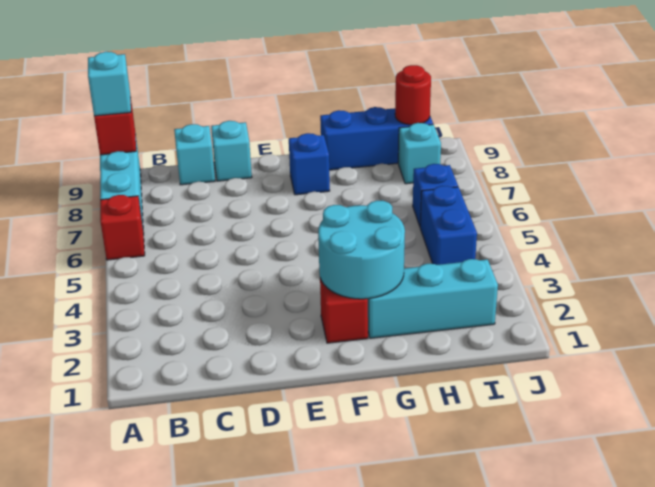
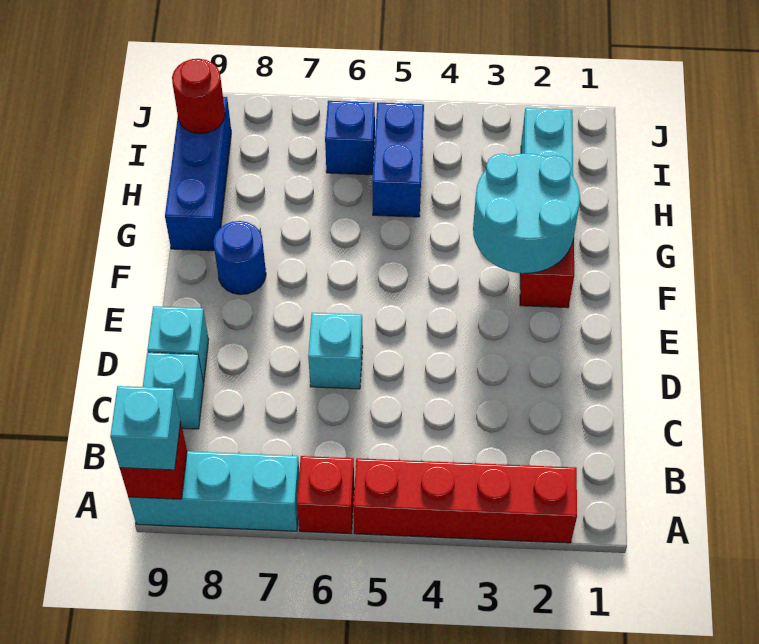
none -> red brick A2:A5 level 1
blue brick F8 level 1 -> blue round brick F8 level 1
blue brick I4:I5 level 1 -> blue brick H5:I5 level 1
cyan brick I8 level 1 -> cyan brick D6 level 1

